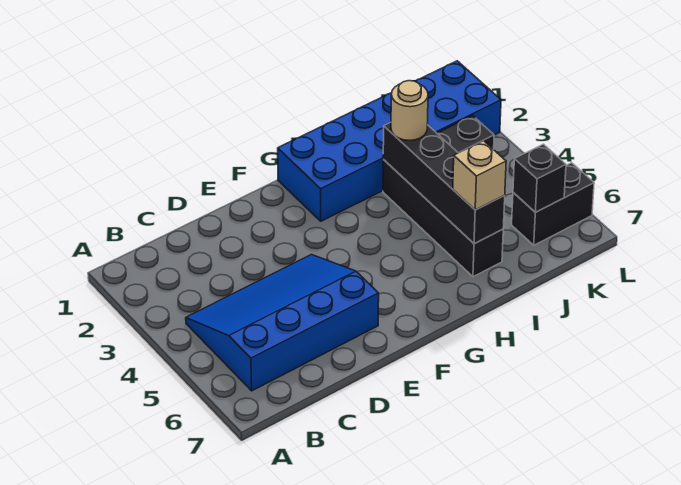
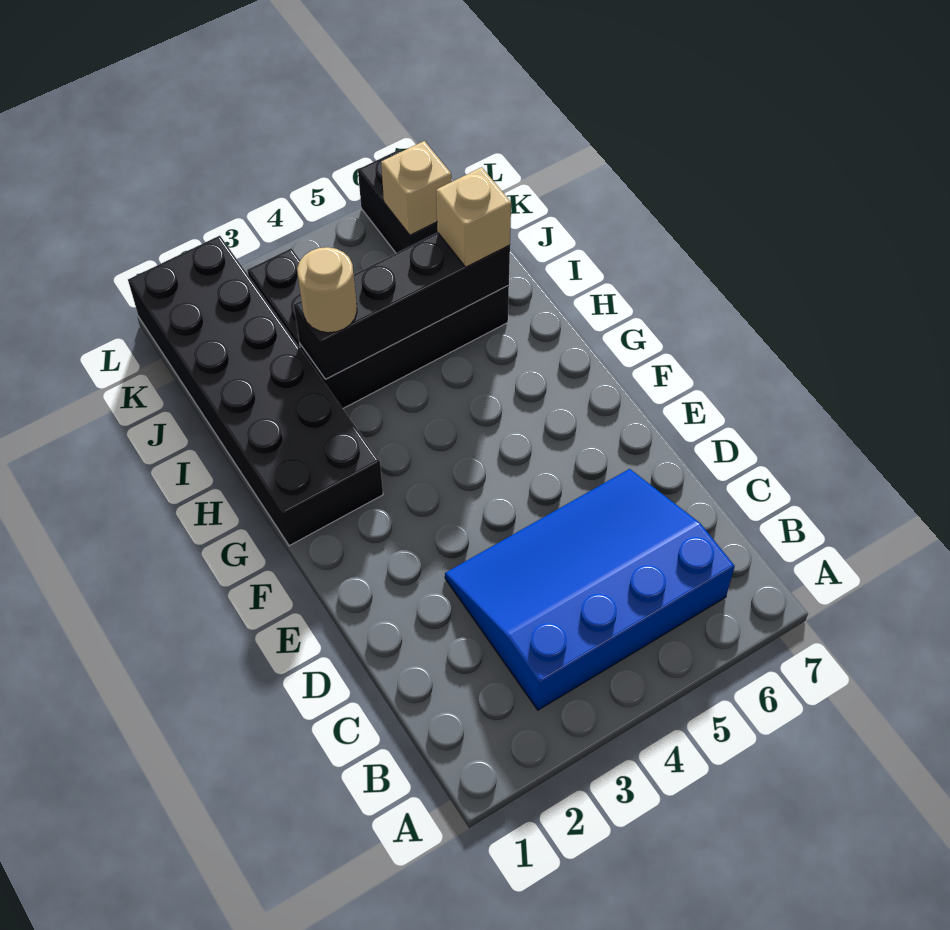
blue slope B4:E6 level 1 top 6 -> blue slope B3:D6 level 1 top B
blue brick G1:L2 level 1 -> black brick G1:L2 level 1
black brick K6 level 2 -> tan brick K6 level 2

